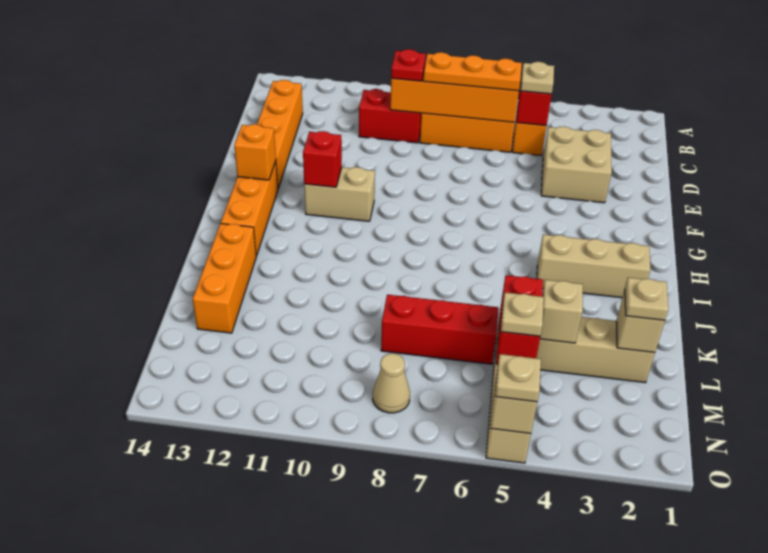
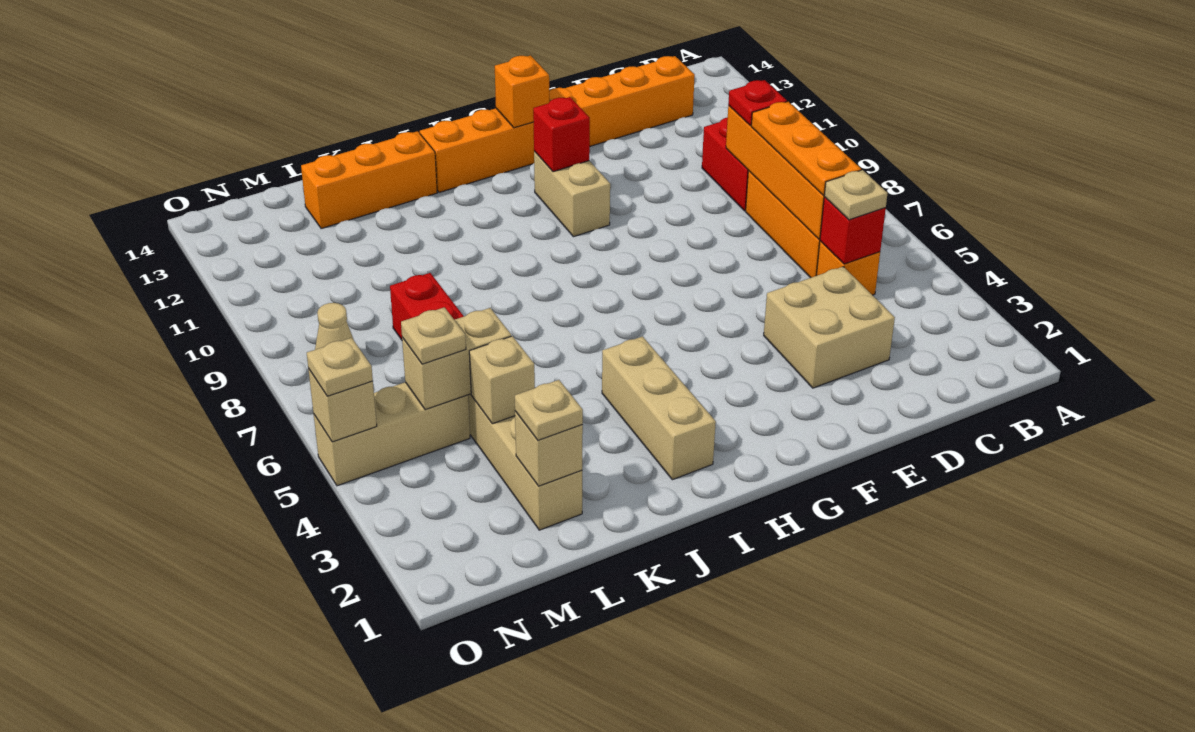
red brick L5:M5 level 2 -> tan brick L5:M5 level 2

